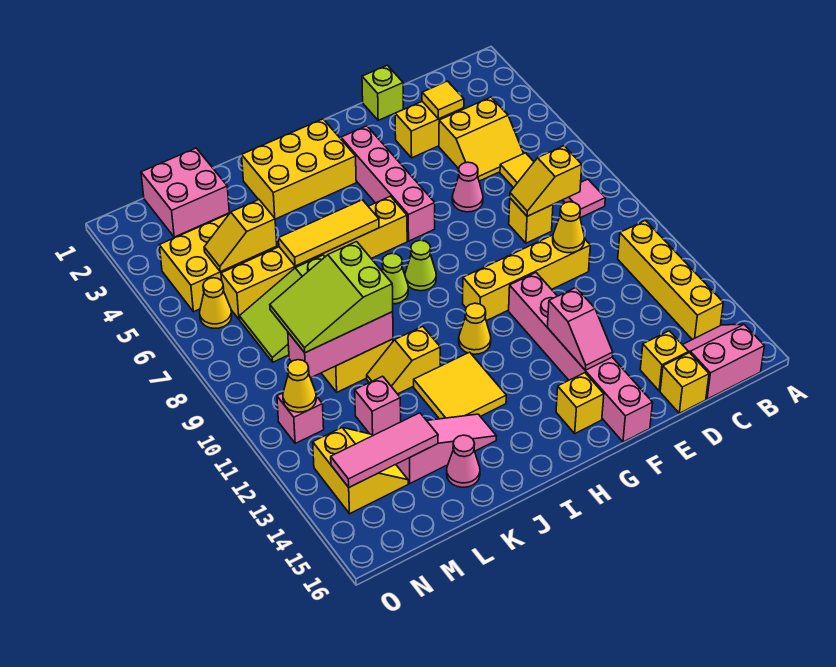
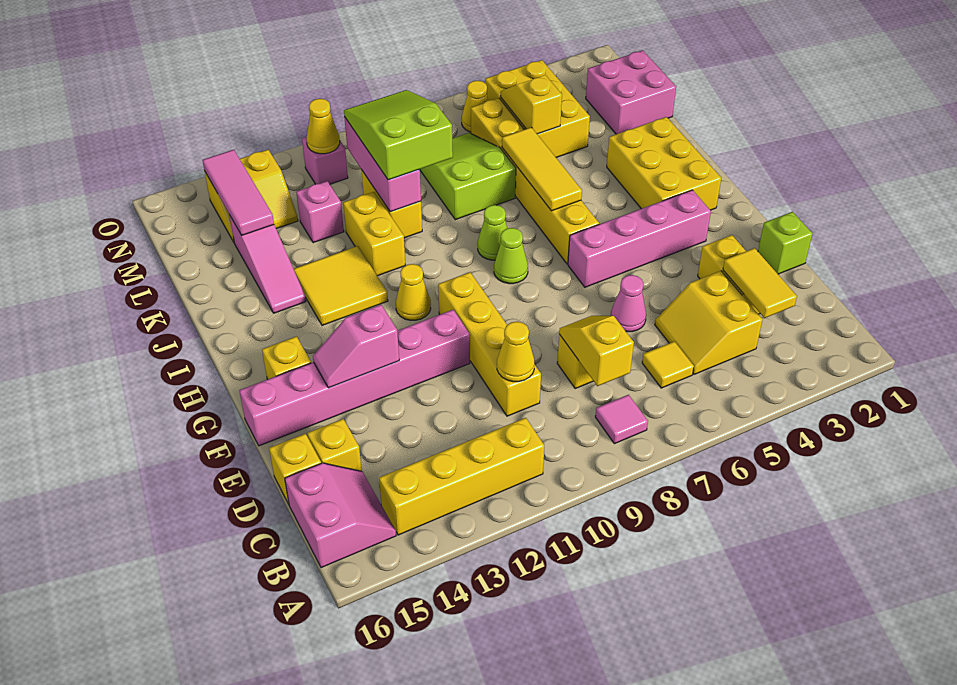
yellow tile D3 level 2 -> yellow tile C3:D3 level 2
yellow slope J11:K11 level 1 top J -> yellow brick J11:K11 level 1
pink cone K15 level 1 -> none

